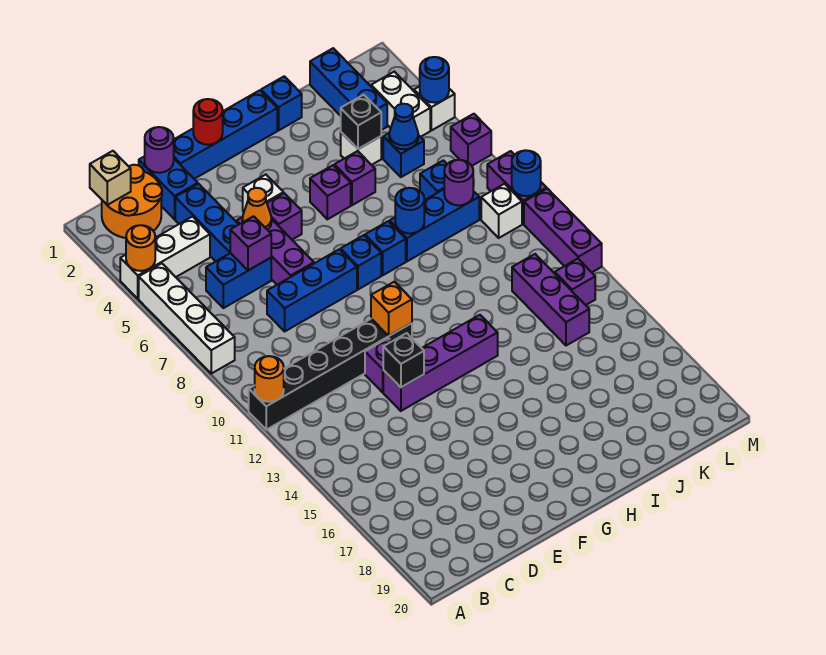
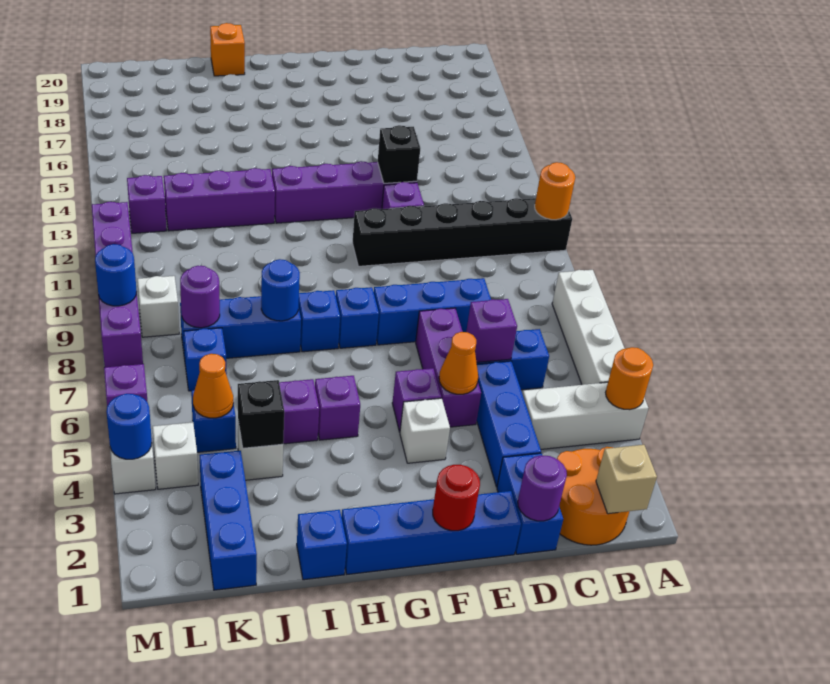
orange brick F11 level 2 -> orange brick I20 level 1
blue cone K5 level 2 -> orange cone K5 level 2
purple brick K12:K14 level 1 -> purple brick I13:K13 level 1
white brick L3:L4 level 1 -> white brick L4 level 1

